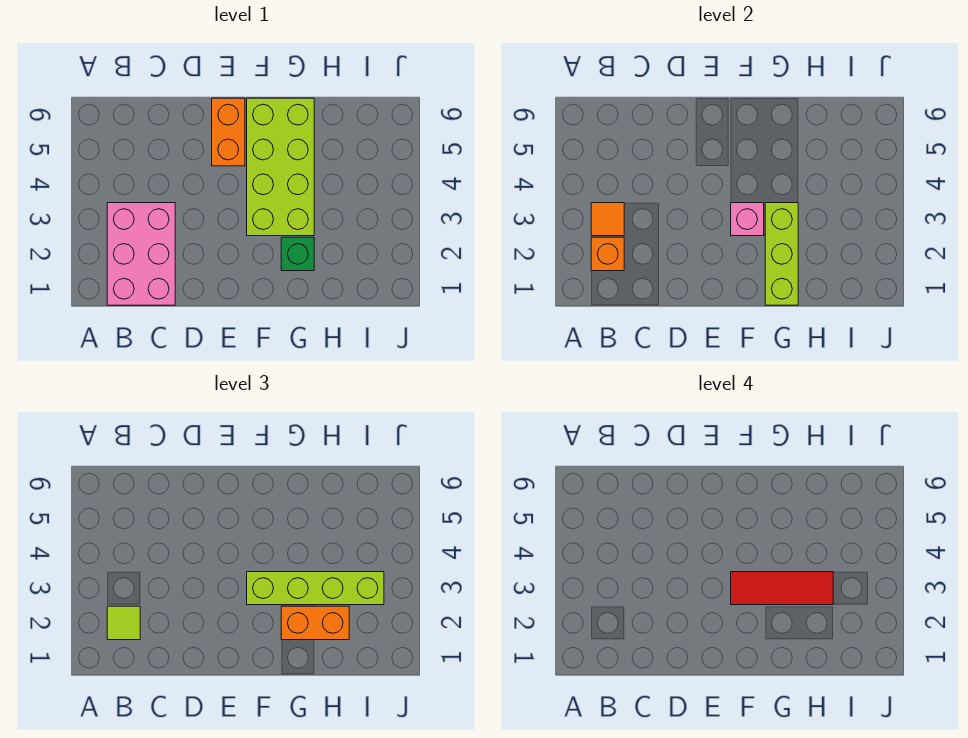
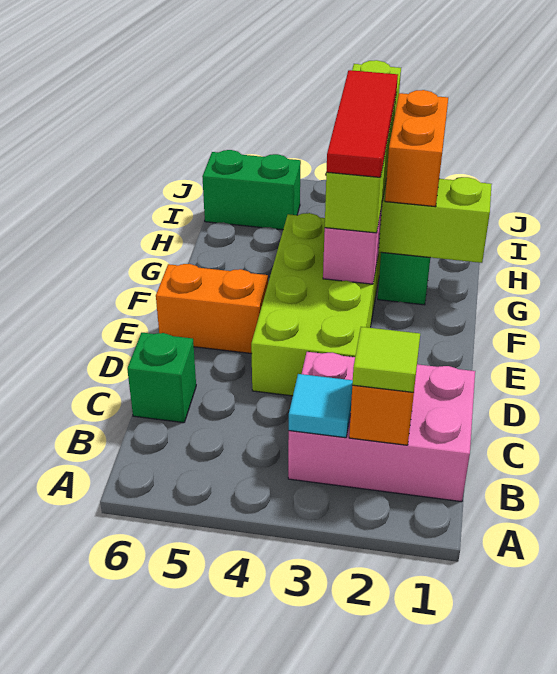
orange tile B3 level 2 -> cyan tile B3 level 2
none -> green brick C6 level 1
lime brick F3:G6 level 1 -> lime brick D3:G4 level 1
none -> green brick I5:I6 level 1

